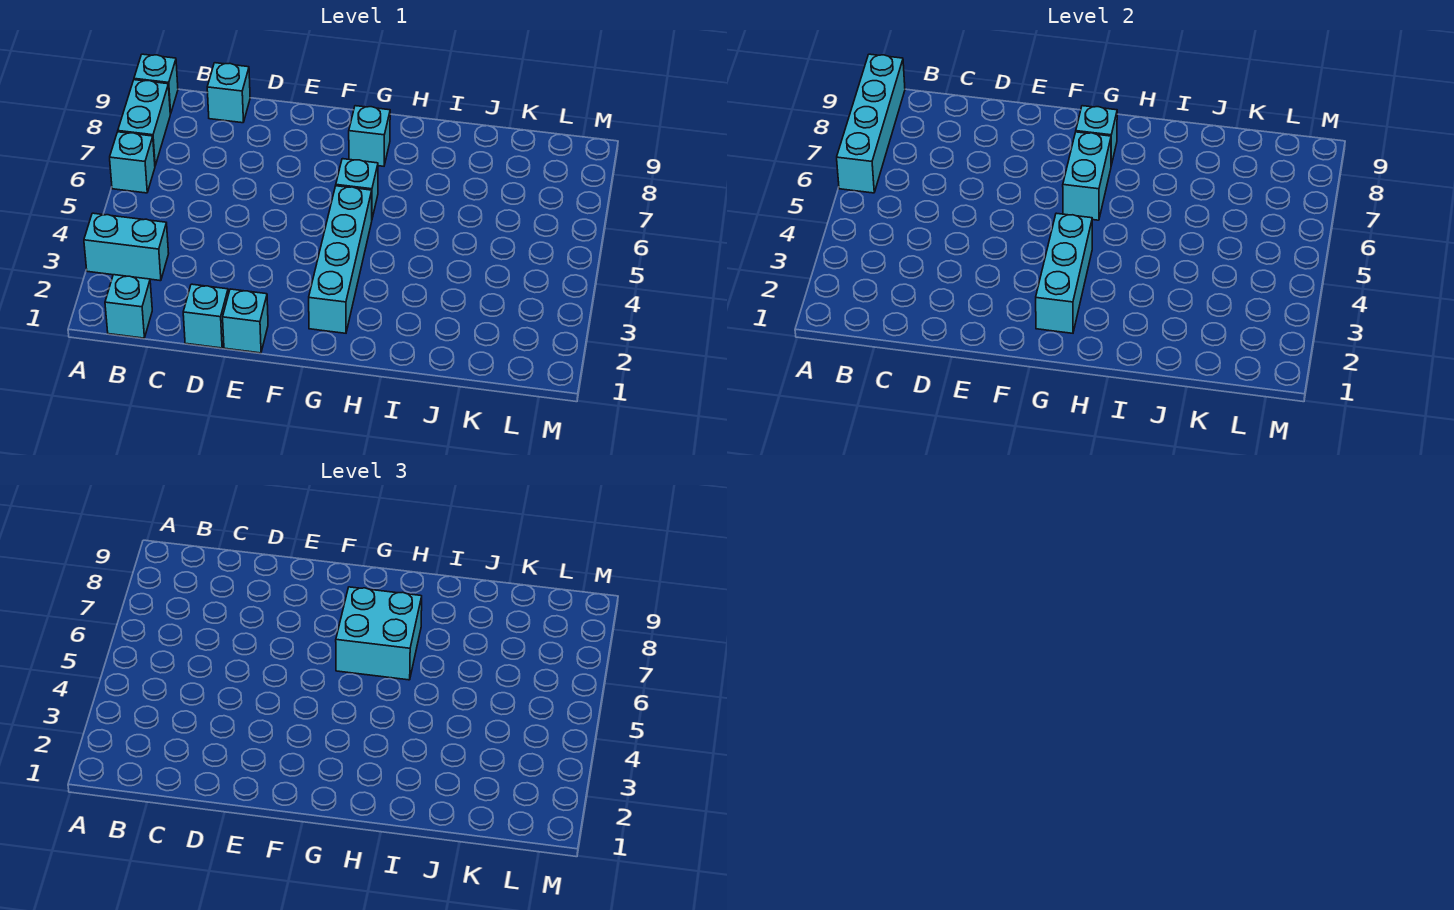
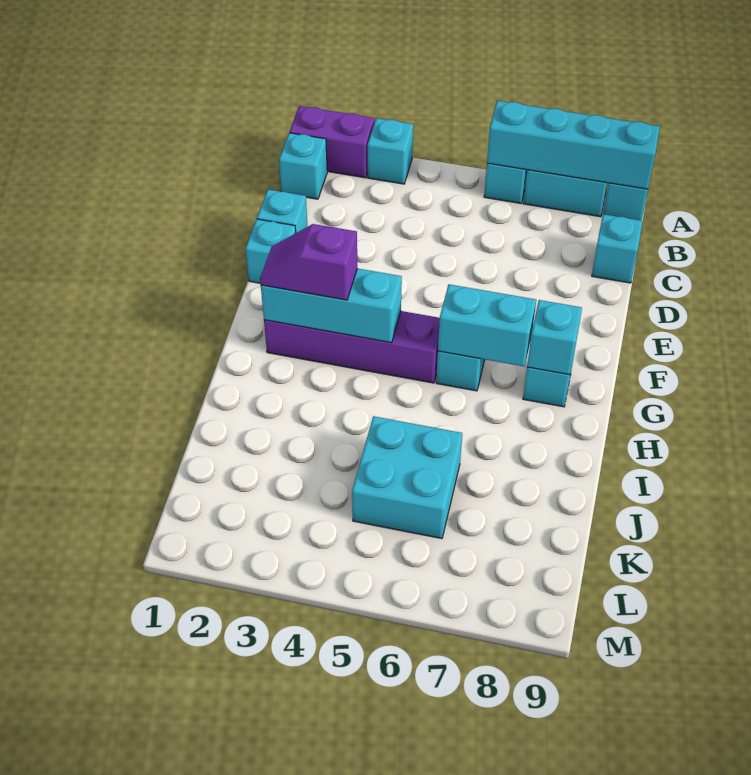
none -> purple brick A1:A2 level 1
cyan brick A3:B3 level 1 -> cyan brick A3 level 1
cyan brick G2:G5 level 1 -> purple brick G2:G5 level 1
none -> purple slope G2:G3 level 3 top 3
cyan brick G6:H7 level 3 -> cyan brick J5:K6 level 1

